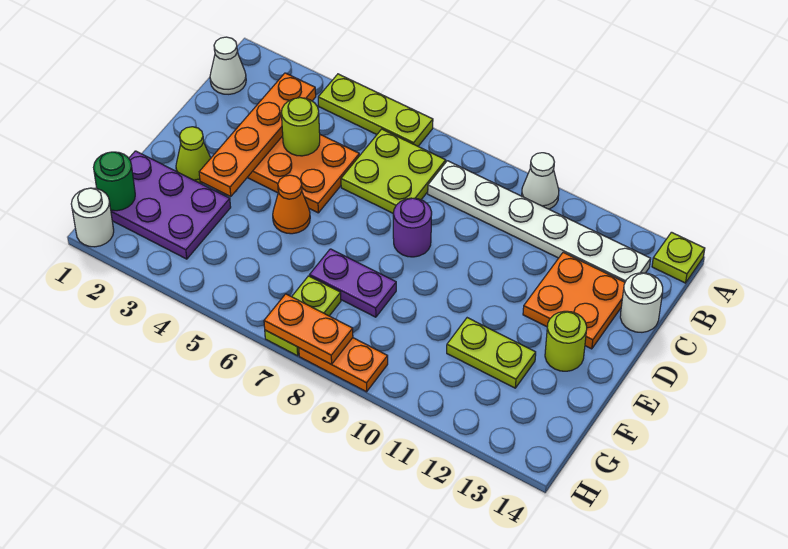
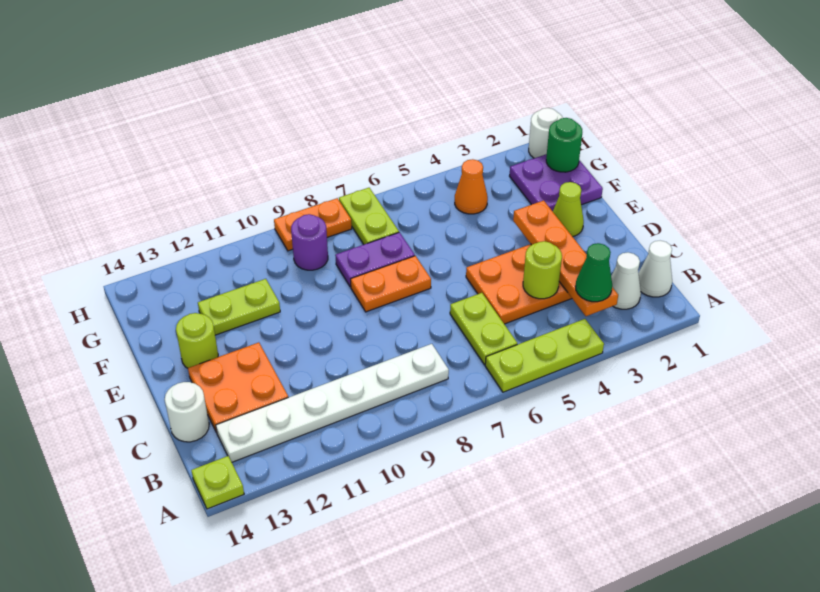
white cone A10 level 1 -> white cone B2 level 1
none -> green cone B3 level 3
lime plate B6:C7 level 1 -> lime plate B6:C6 level 1
purple round brick D8 level 1 -> purple round brick G9 level 1
orange cone E5 level 1 -> orange cone G4 level 1
purple plate F1:G3 level 1 -> purple plate F1:G2 level 1
orange plate H7:H8 level 2 -> orange plate E7:E8 level 1

